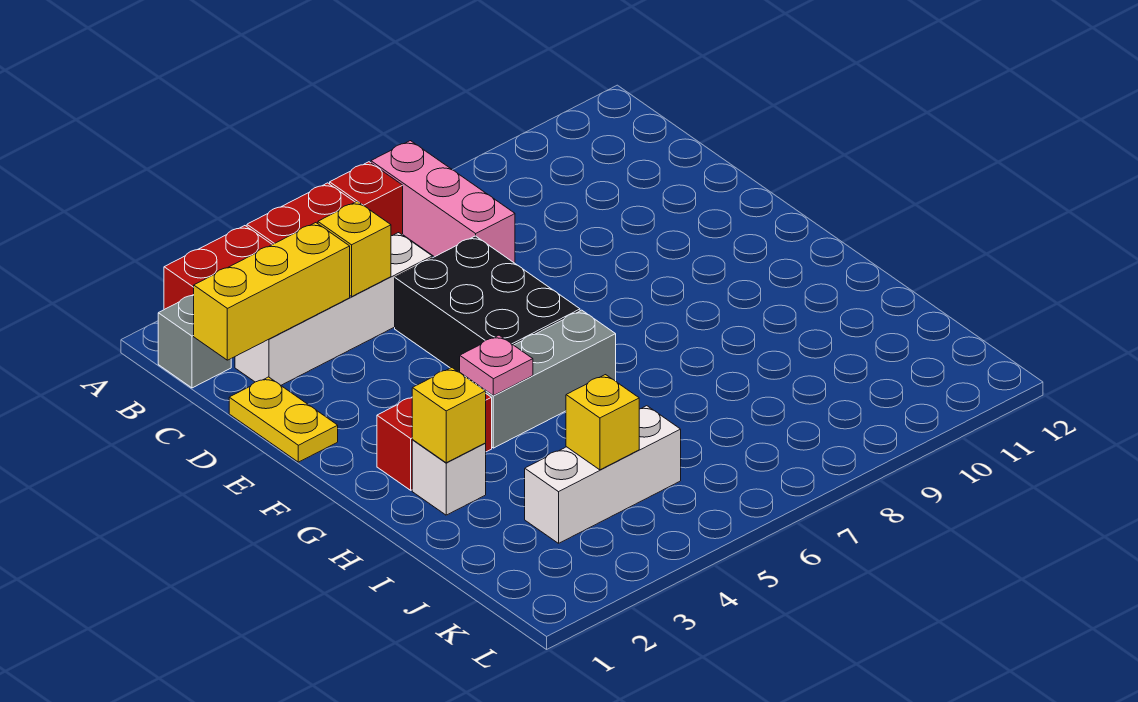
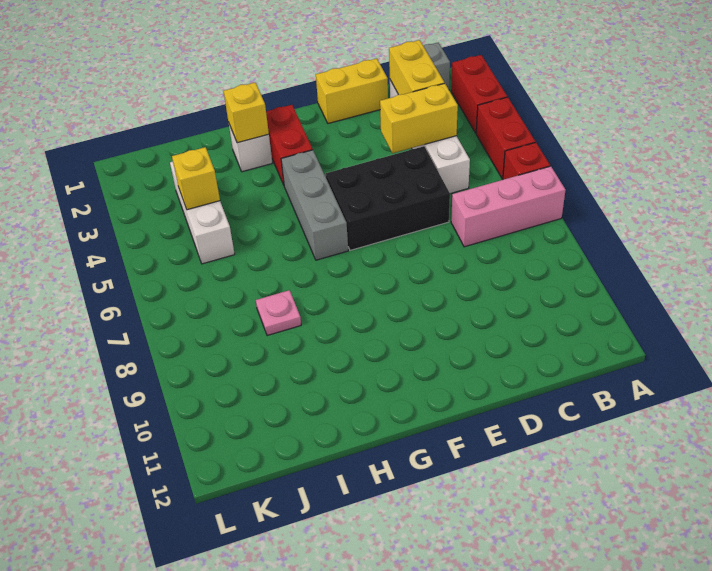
yellow brick C1:C3 level 2 -> yellow brick C2:C3 level 2
yellow brick C4 level 2 -> yellow brick C4:D4 level 2
yellow plate D1:E1 level 1 -> yellow brick D1:E1 level 1
pink plate G4 level 2 -> pink plate I8 level 1

